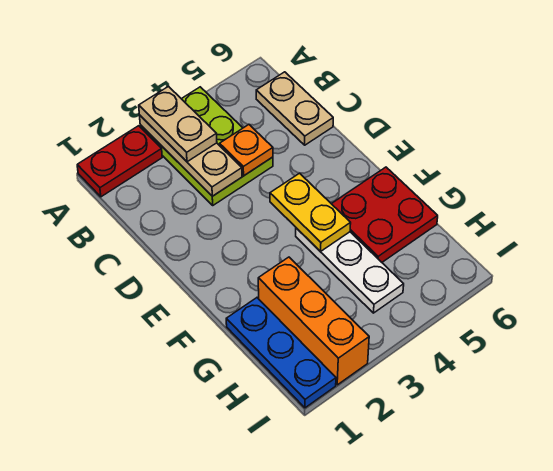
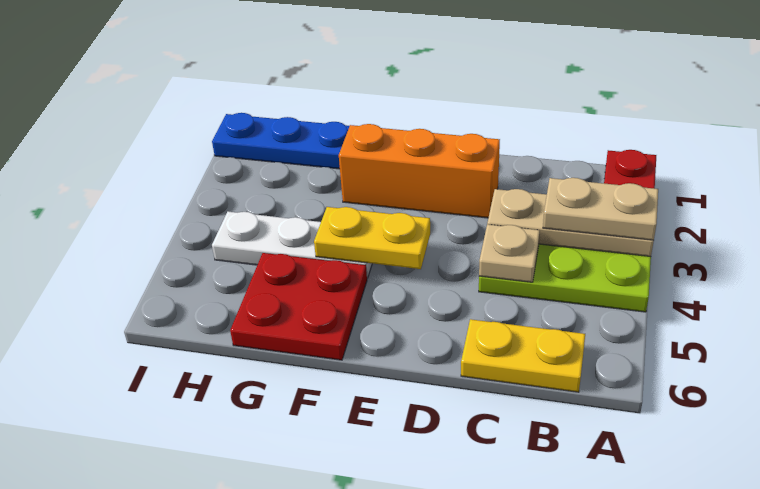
tan plate B6:C6 level 1 -> yellow plate B6:C6 level 1
orange plate C4 level 2 -> tan plate C4 level 2
orange brick G2:I2 level 1 -> orange brick D2:F2 level 1

